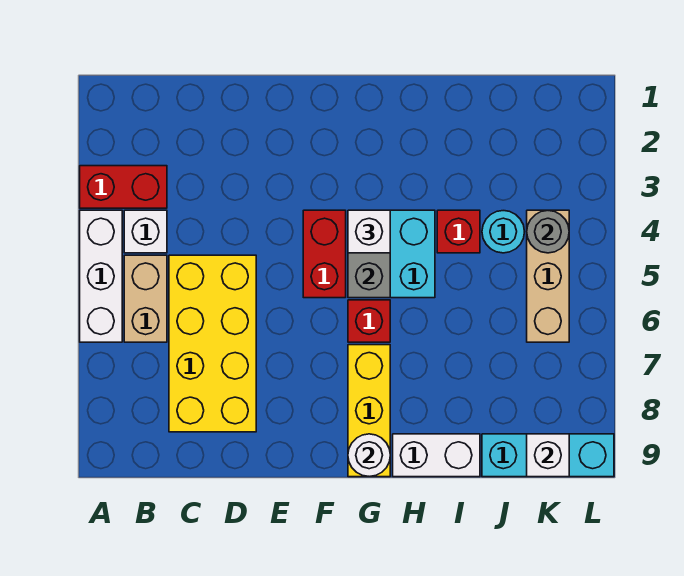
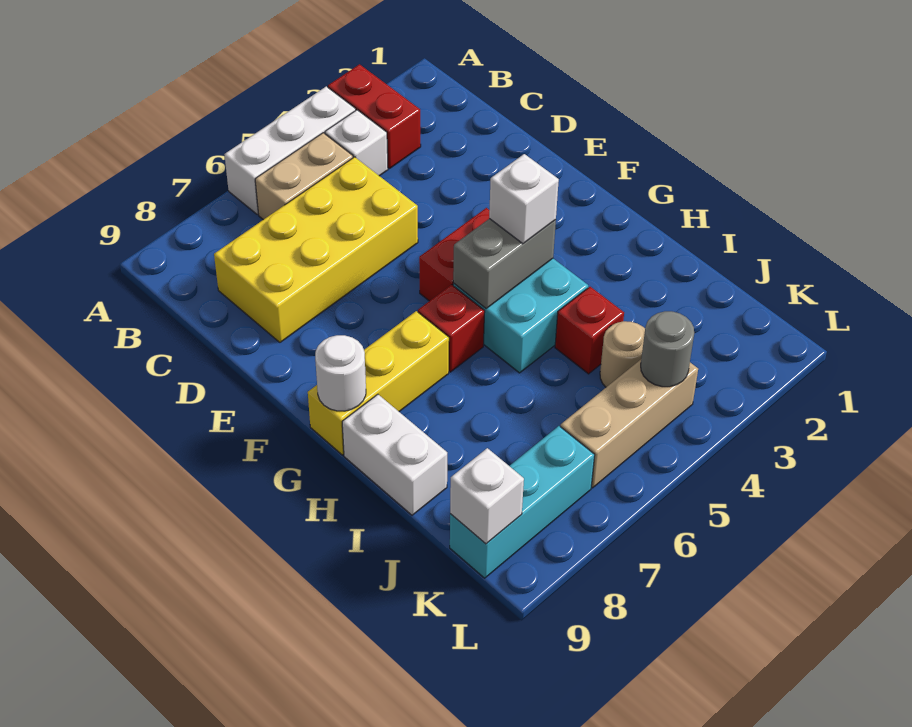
cyan round brick J4 level 1 -> tan round brick J4 level 1
cyan brick J9:L9 level 1 -> cyan brick K7:K9 level 1

